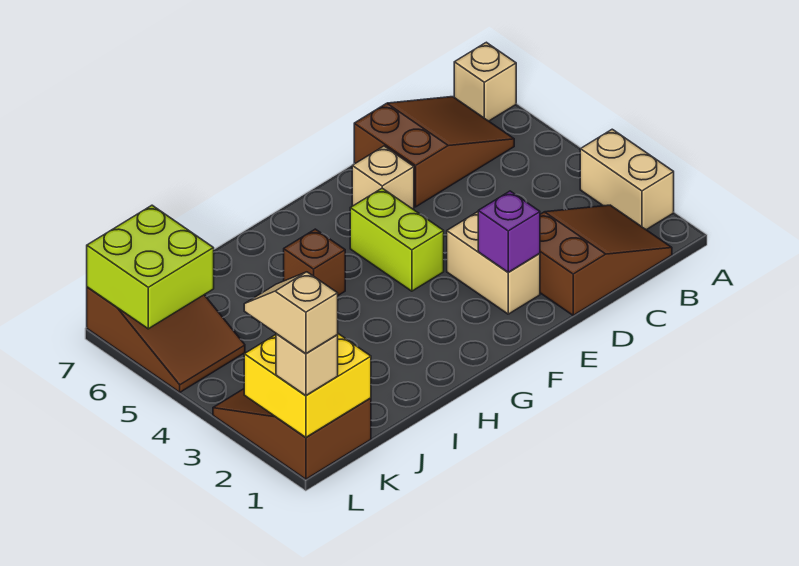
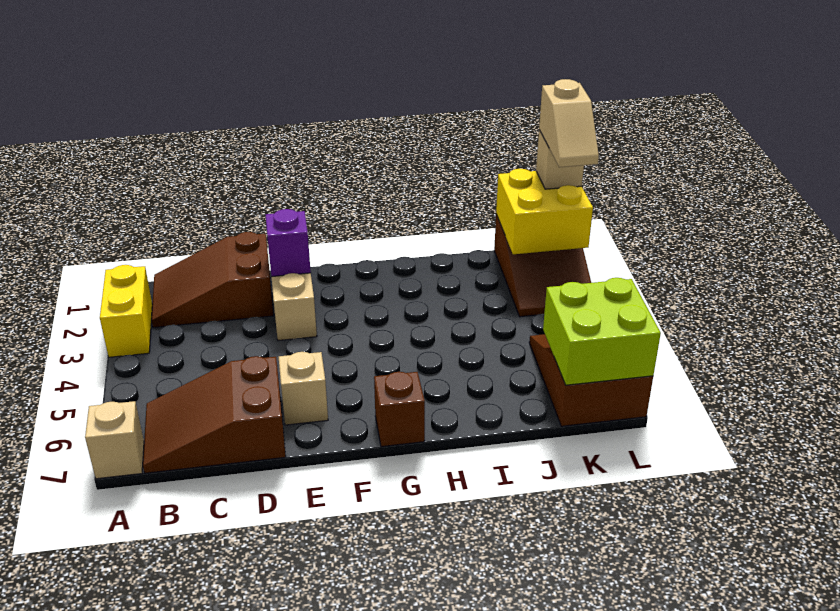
tan brick A2:A3 level 1 -> yellow brick A2:A3 level 1
lime brick F4:F5 level 1 -> none
brown brick H5 level 1 -> brown brick G7 level 1

